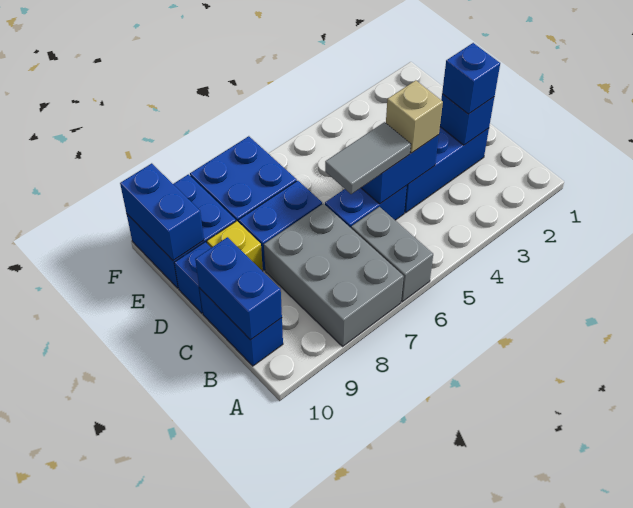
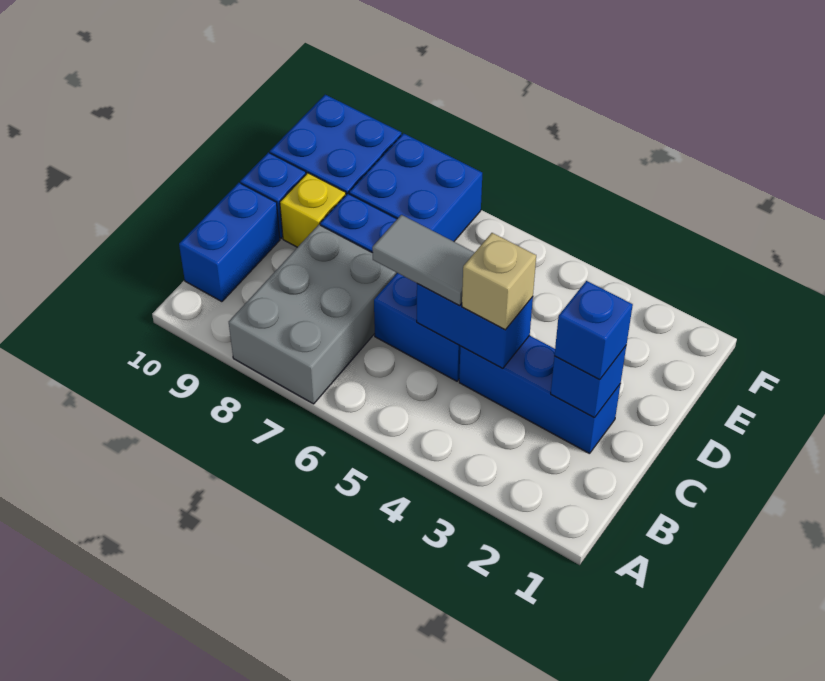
grey brick A6:B6 level 1 -> none
blue brick B10:C10 level 2 -> none
blue brick E10:F10 level 2 -> none

